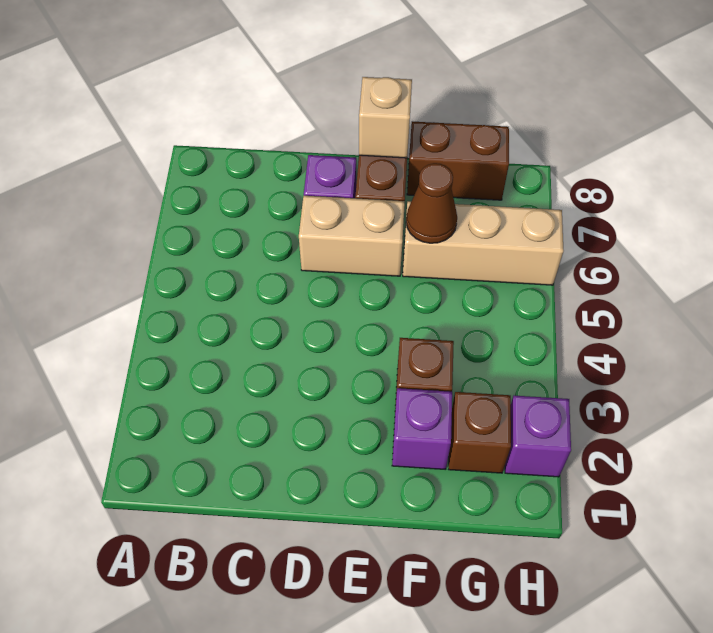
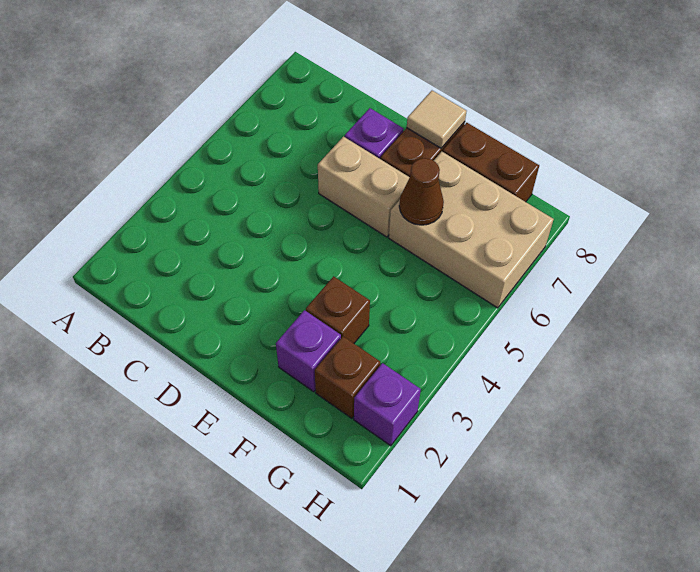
tan brick E8 level 2 -> tan tile E8 level 2
tan brick F6:H6 level 1 -> tan brick F6:H7 level 1

